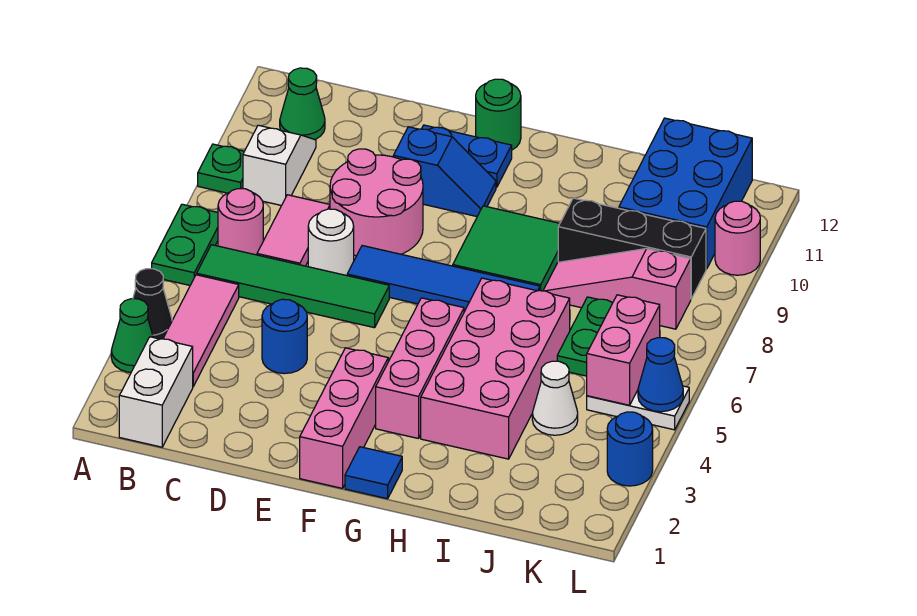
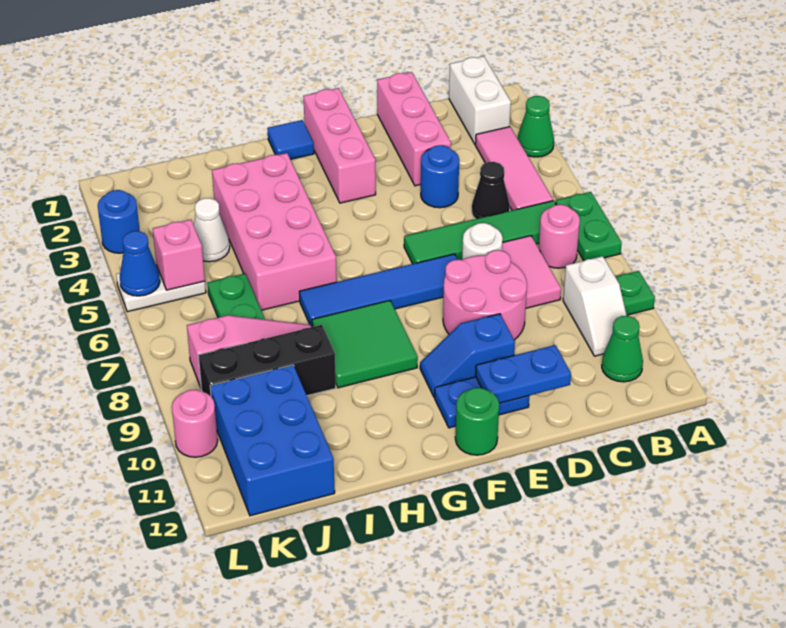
black cone A4 level 1 -> black cone C5 level 1
none -> blue plate D11:E11 level 2
pink brick G3:G5 level 1 -> pink brick D1:D3 level 1
pink brick K5:K6 level 2 -> pink brick K5 level 2

